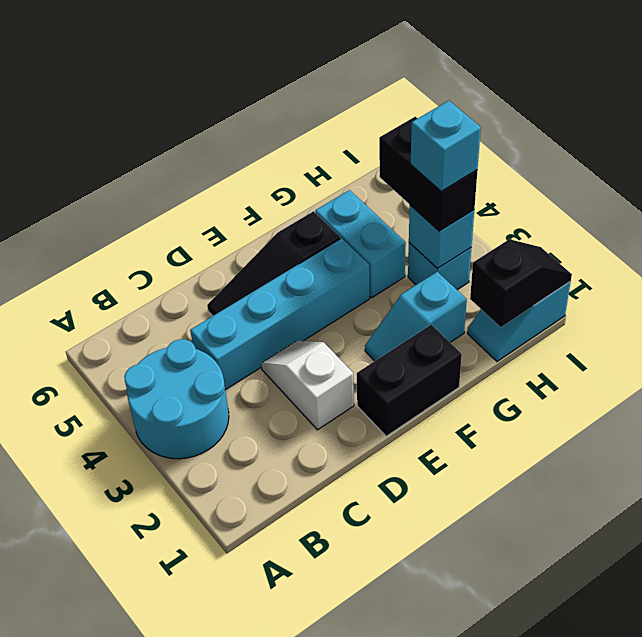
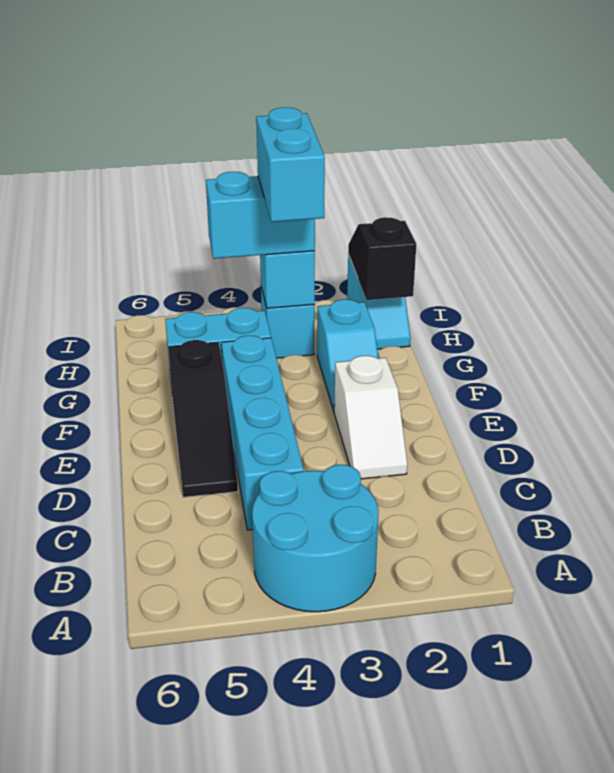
white slope D2:D3 level 1 top 2 -> white slope D2:E2 level 1 top E
black brick E1:F1 level 1 -> none
black brick H3:H4 level 3 -> cyan brick H3:H4 level 3
cyan brick H3 level 4 -> cyan brick G3:H3 level 4

